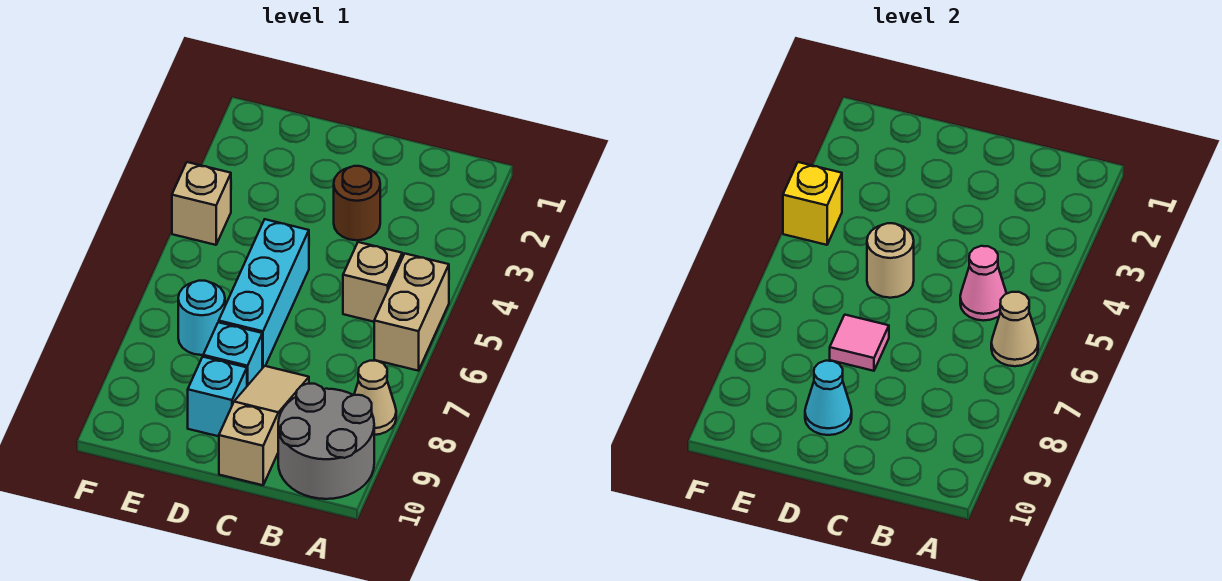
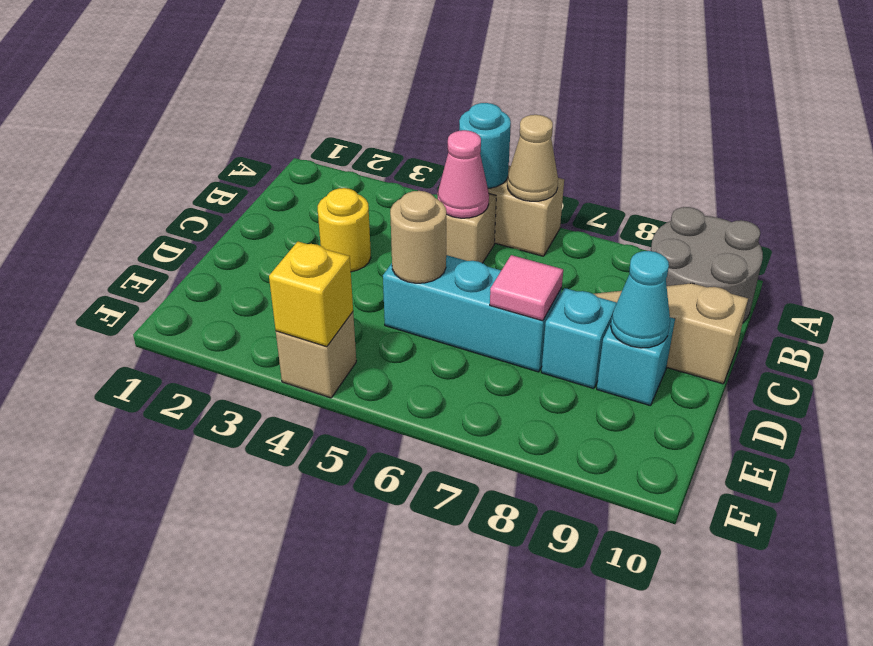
tan cone A8 level 1 -> none
brown round brick C3 level 1 -> yellow round brick C3 level 1
cyan round brick E7 level 1 -> cyan round brick A5 level 2

